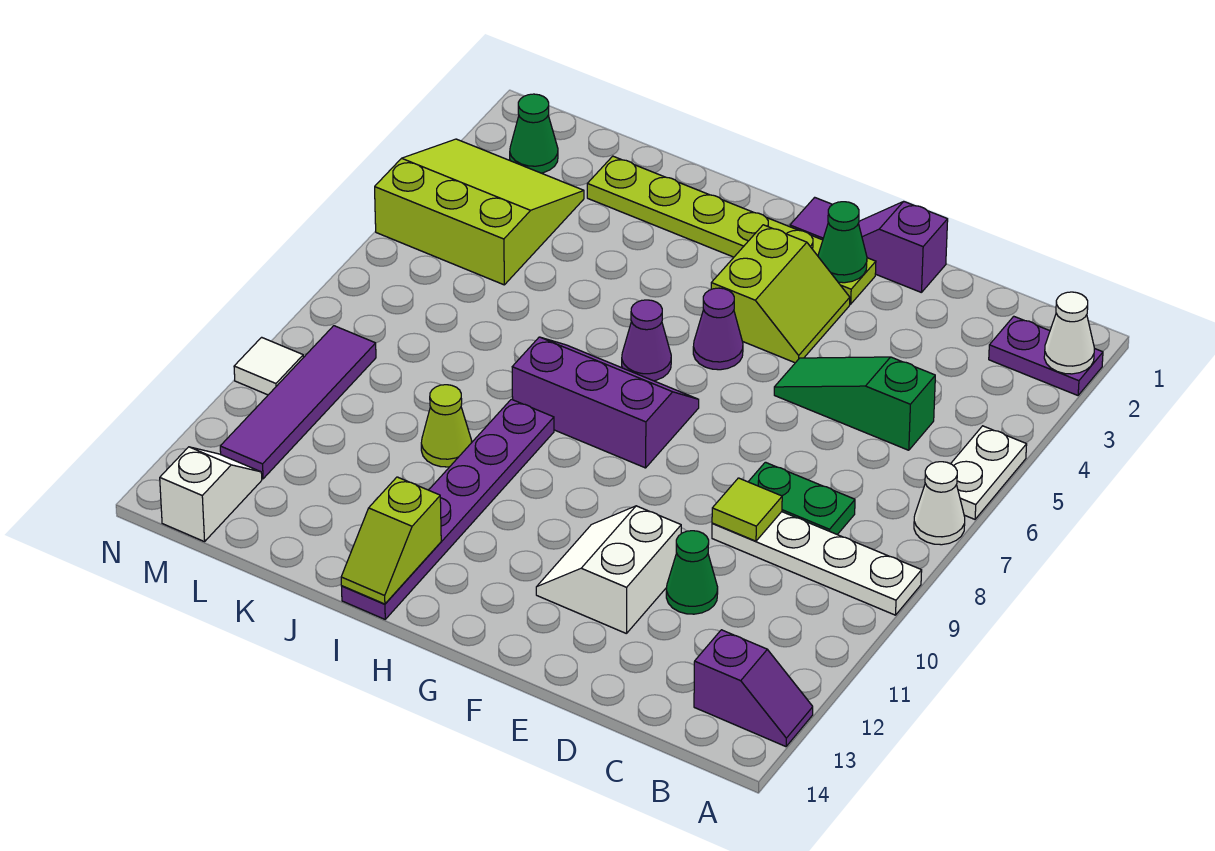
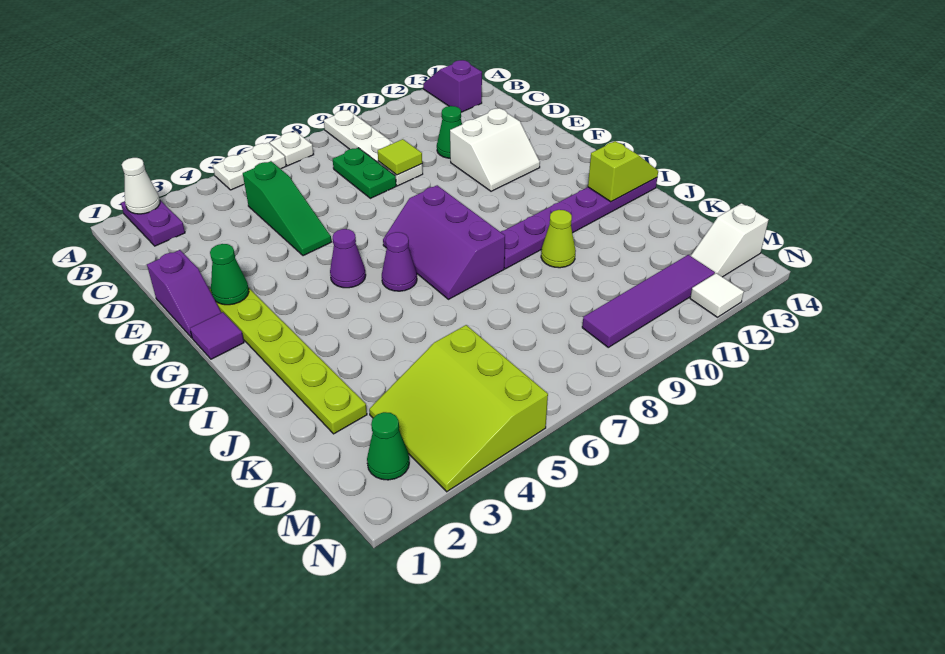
white cone A7 level 1 -> white plate A7 level 1
lime slope F3:G4 level 1 top G -> none
white tile N10 level 1 -> white tile N12 level 1

